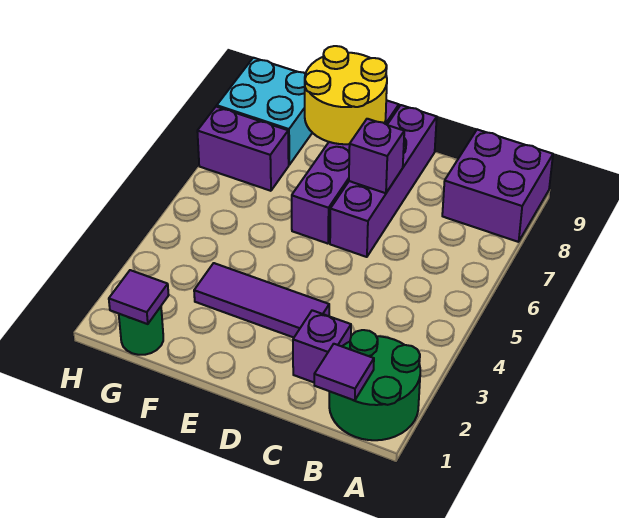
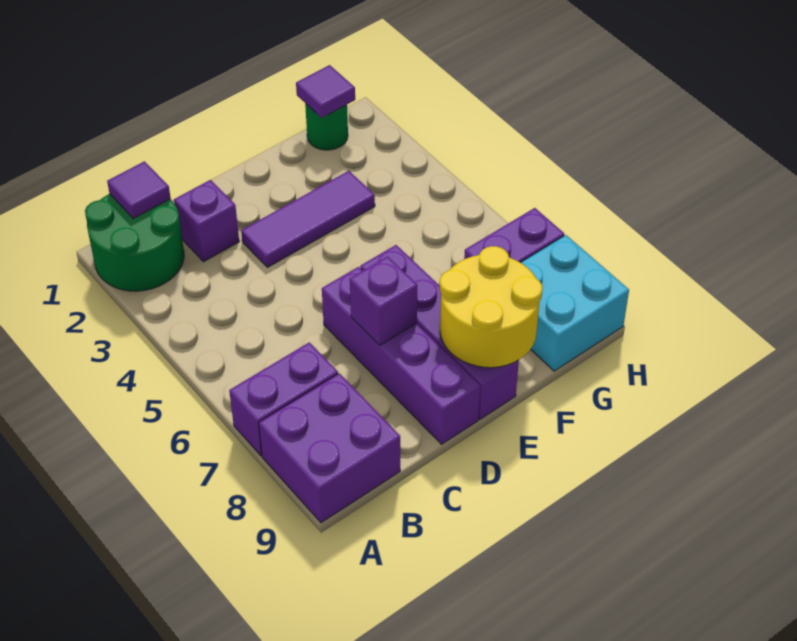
none -> purple brick A7:B7 level 1

